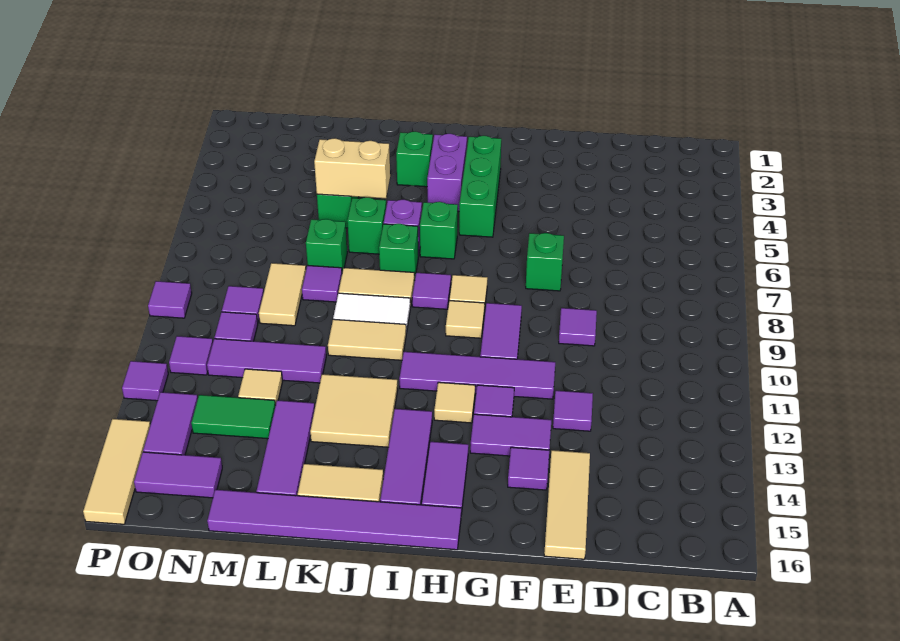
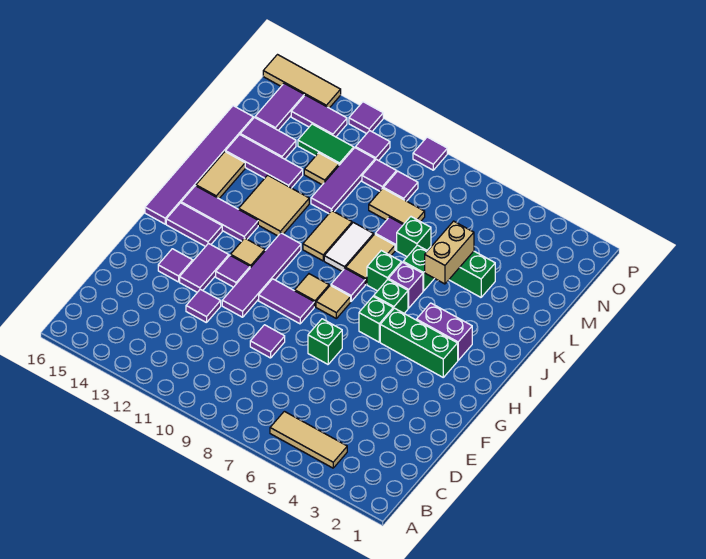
tan tile E14:E16 level 1 -> tan tile B4:B6 level 1
green brick J3 level 1 -> green brick H6 level 1
green tile M13:N13 level 1 -> green tile N12:N13 level 1
none -> purple tile M14:M15 level 1

